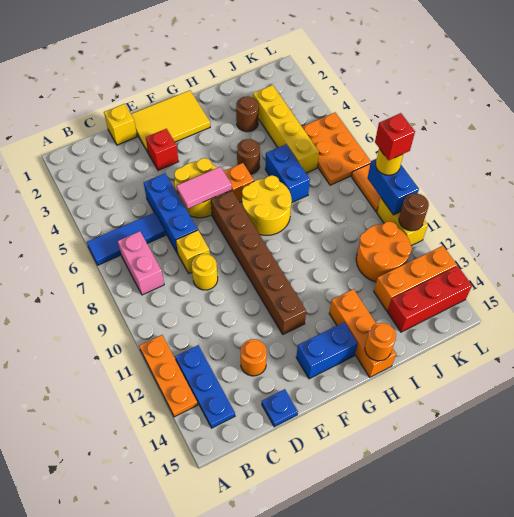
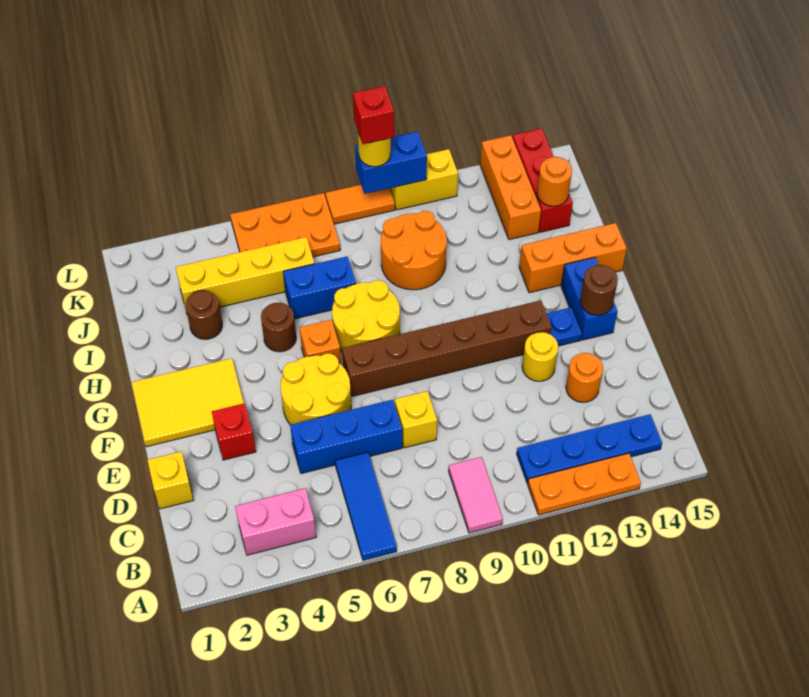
pink brick B7:B8 level 1 -> pink brick B3:B4 level 1
blue plate B12:B14 level 1 -> blue plate B11:B14 level 1
yellow round brick D9 level 1 -> yellow round brick E12 level 1
blue plate D15 level 1 -> blue plate F13 level 1
yellow tile E1:G2 level 1 -> yellow tile F1:G3 level 1
pink tile E6:F6 level 2 -> pink tile A9:B9 level 1
orange round brick H15 level 2 -> orange round brick J14 level 2
orange round brick J11:K12 level 1 -> orange round brick I9:J10 level 1
brown round brick L11 level 2 -> brown round brick F14 level 2

